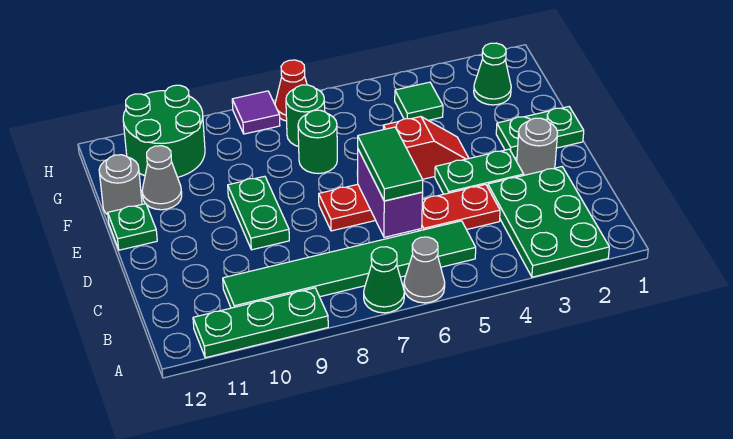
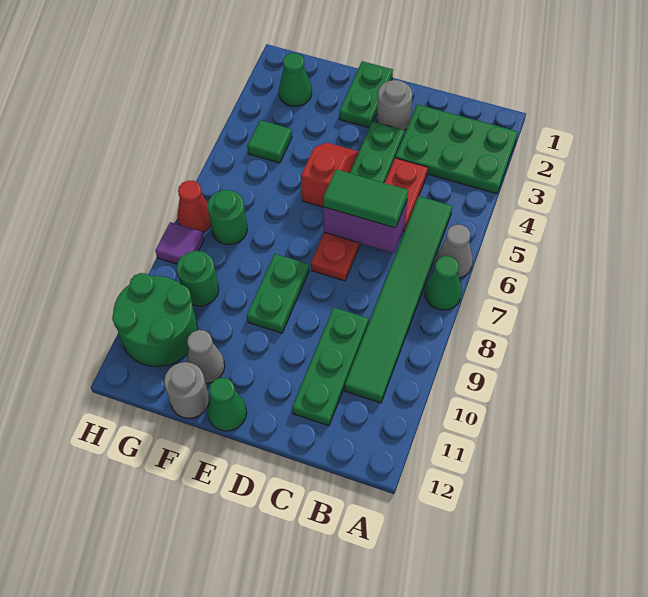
green plate A9:A11 level 1 -> green plate C9:C11 level 1
green plate D9:E9 level 1 -> green plate E8:E9 level 1
green plate E12 level 1 -> green cone E12 level 1
green round brick F7 level 1 -> green round brick G9 level 1

